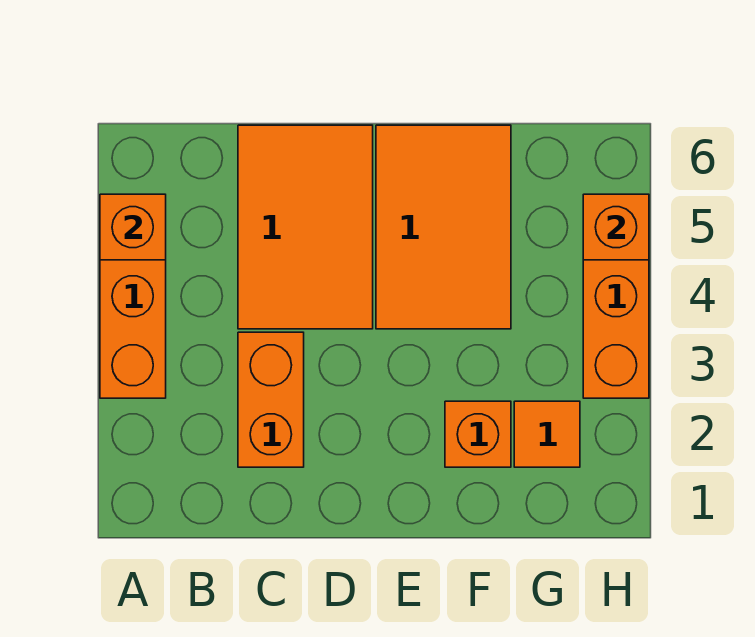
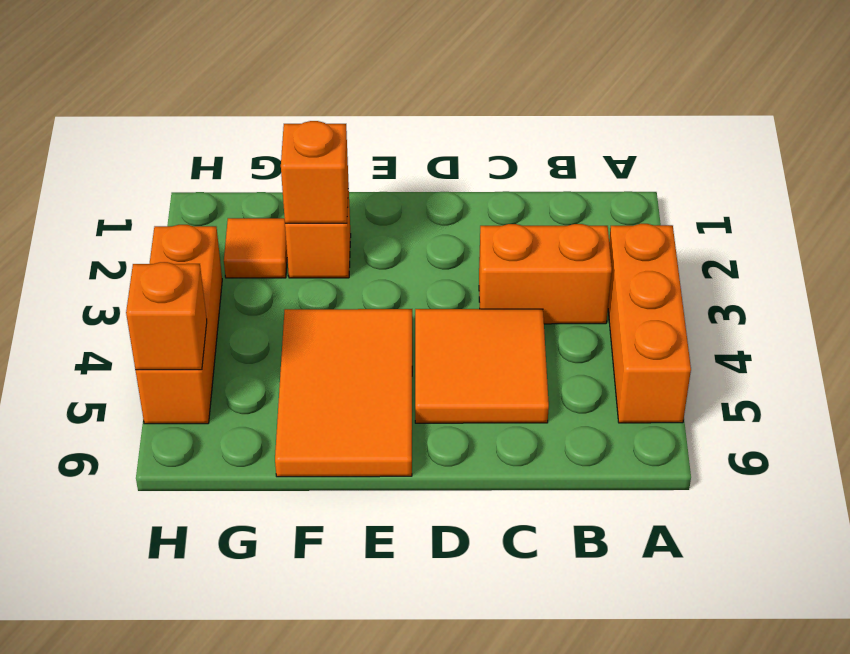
orange brick A5 level 2 -> orange brick F2 level 2
orange brick C2:C3 level 1 -> orange brick B3:C3 level 1
orange tile C4:D6 level 1 -> orange tile C4:D5 level 1

